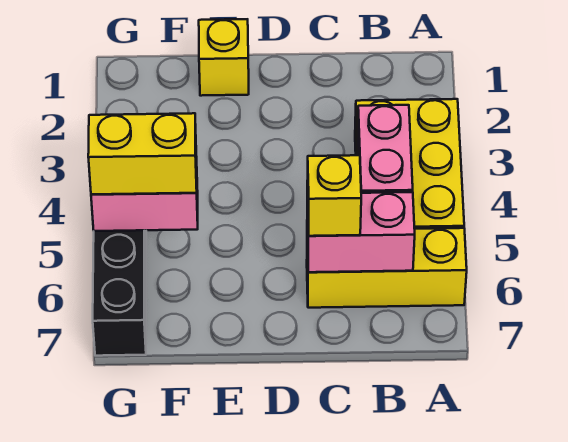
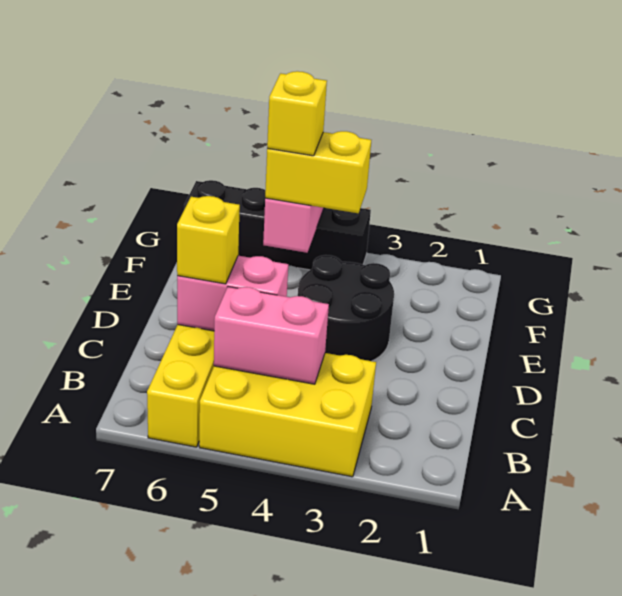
pink brick B6:C6 level 2 -> pink brick C5:C6 level 2
none -> black round brick D3:E4 level 1
yellow brick E1 level 1 -> yellow brick F5 level 4
yellow brick F5:G5 level 3 -> yellow brick F4:F5 level 3

